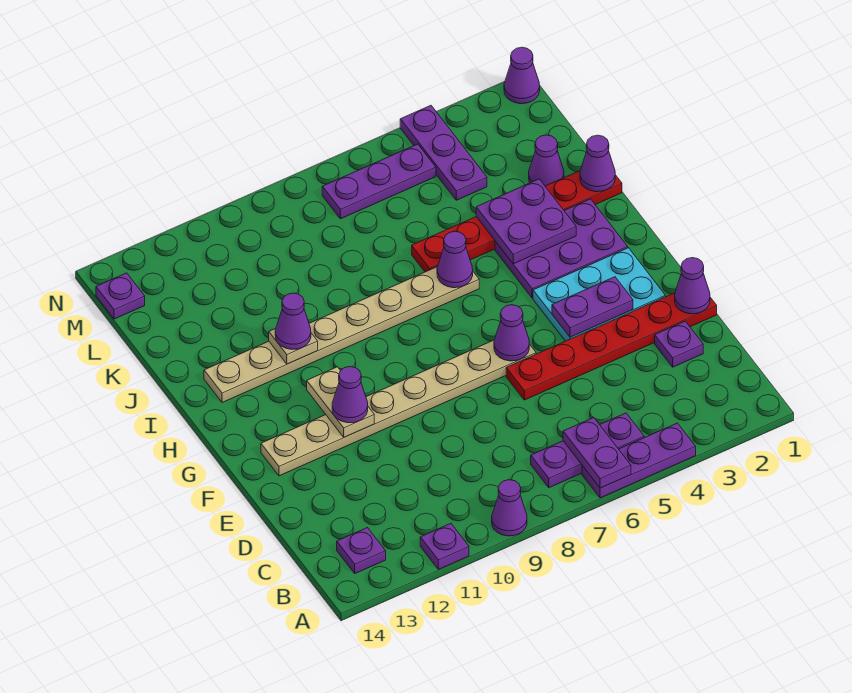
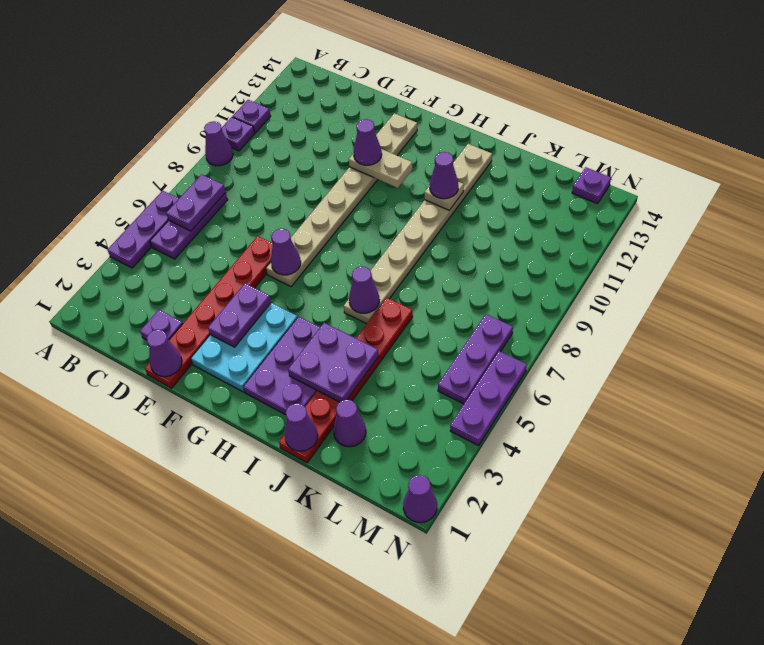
purple plate A6:B6 level 2 -> purple plate B6:B7 level 2
purple plate B13 level 1 -> purple plate A10 level 1
purple plate L4:N4 level 1 -> purple plate N4:N6 level 1

